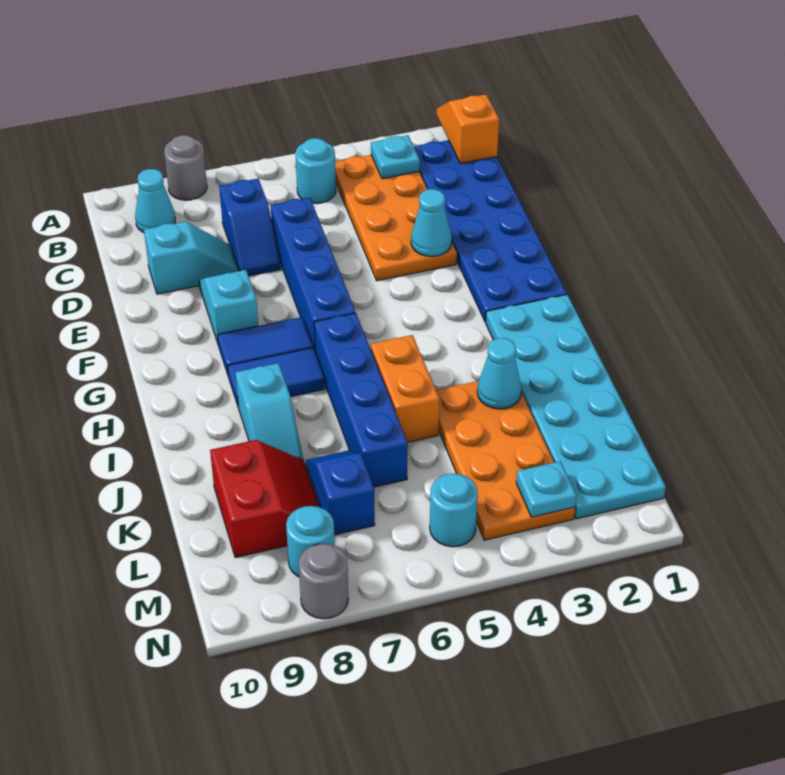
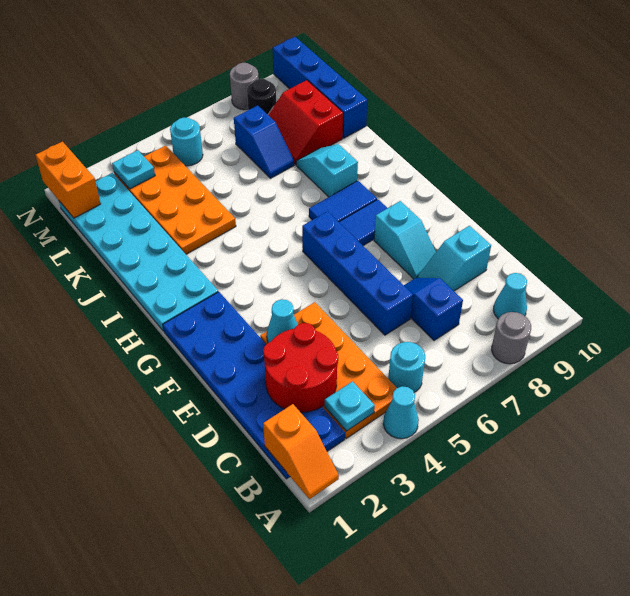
none -> red round brick C2:D3 level 2
blue brick H6:K6 level 1 -> blue brick K10:N10 level 1
orange brick I5:J5 level 1 -> orange brick M1:N1 level 2
cyan cone J3 level 2 -> cyan cone A4 level 1
cyan round brick M8 level 1 -> black round brick M8 level 1

